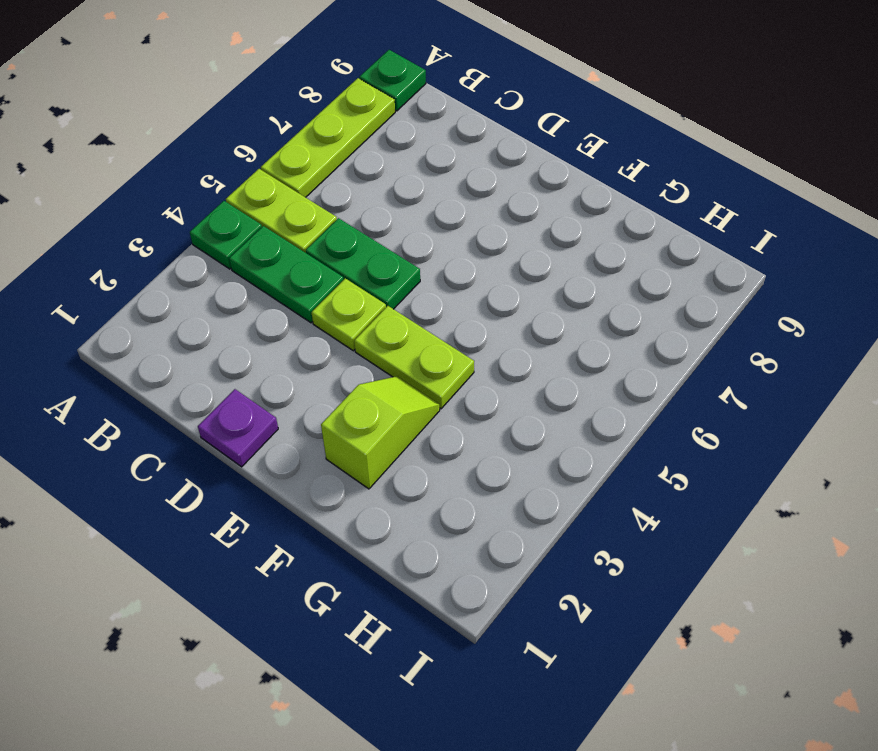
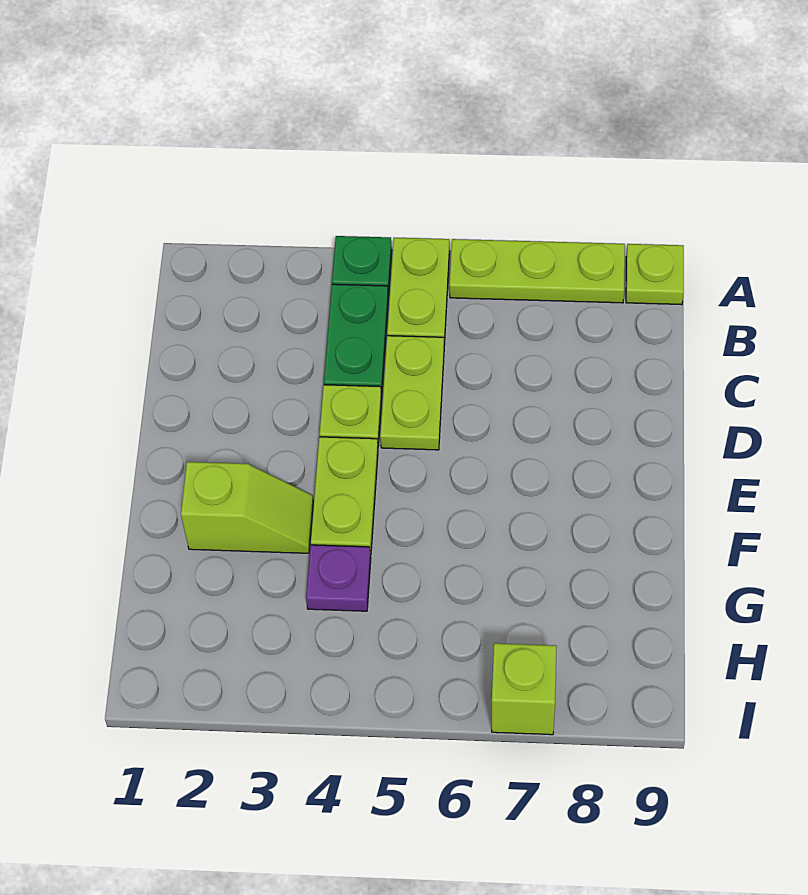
green plate A9 level 1 -> lime plate A9 level 1
green plate C5:D5 level 1 -> lime plate C5:D5 level 1
purple plate D1 level 1 -> purple plate G4 level 1
none -> lime brick I7 level 1

